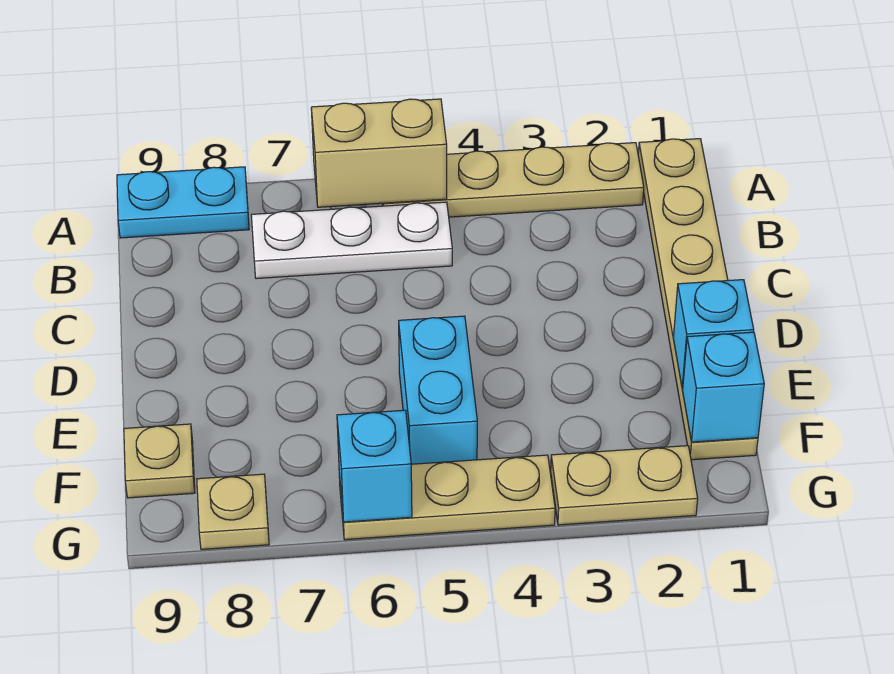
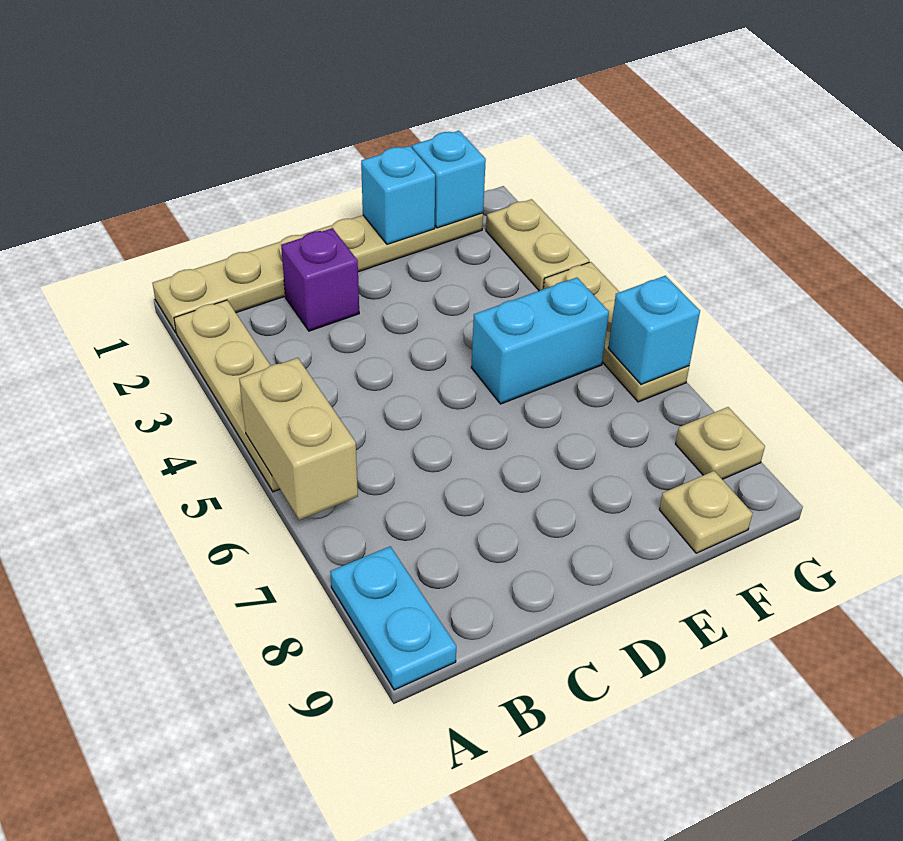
white plate B5:B7 level 1 -> none
none -> purple brick C2 level 1

